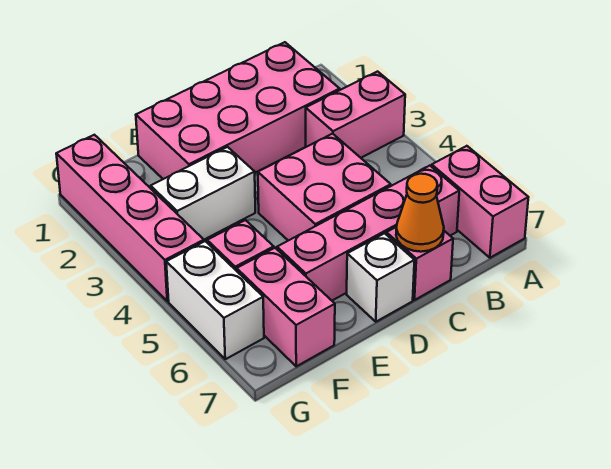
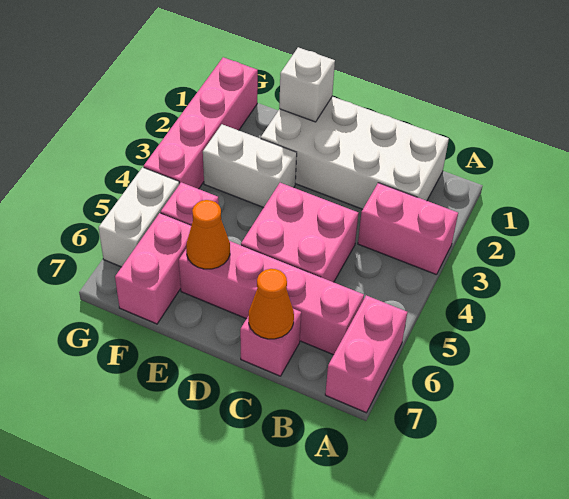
pink brick B1:E2 level 1 -> white brick B1:E2 level 1
white brick D7 level 1 -> white brick E1 level 2
none -> orange cone E6 level 2

